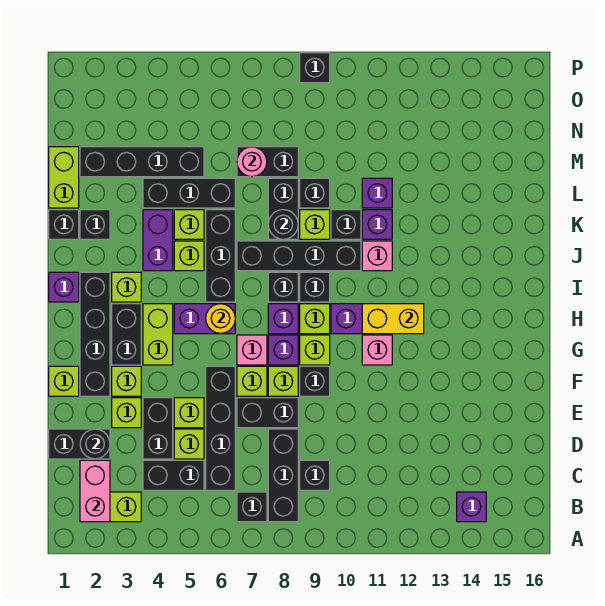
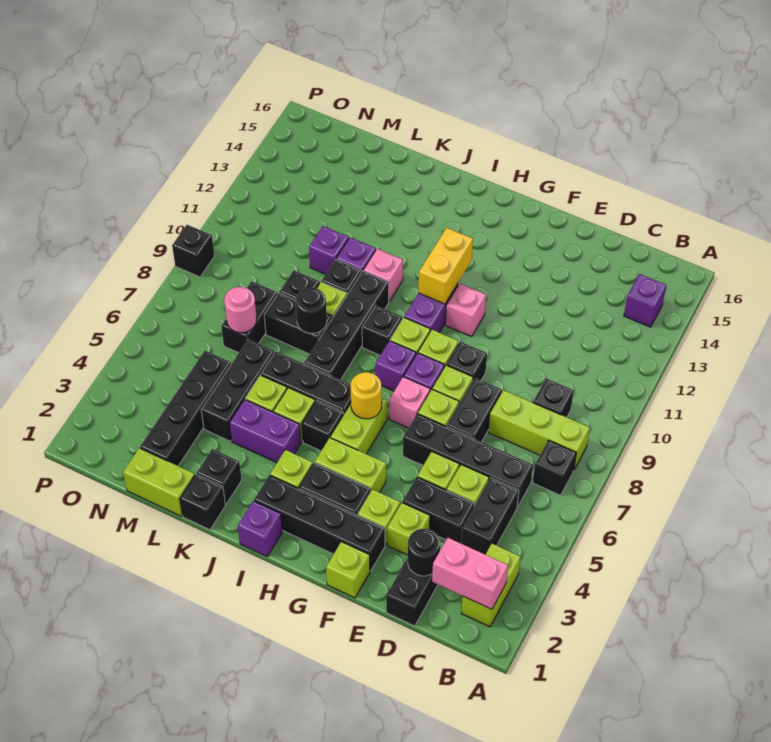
black brick B8:D8 level 1 -> lime brick B8:D8 level 1
purple brick H5:H6 level 1 -> lime brick H5:H6 level 1
black brick I8 level 1 -> black brick I5 level 1

